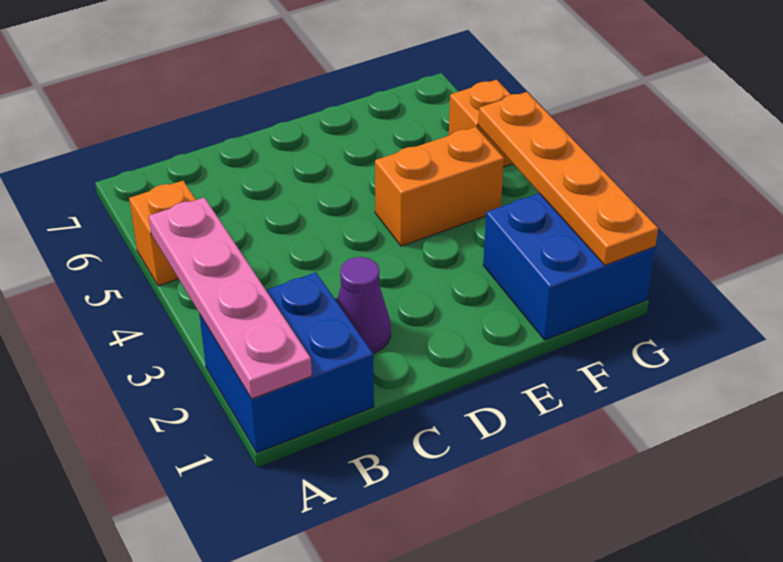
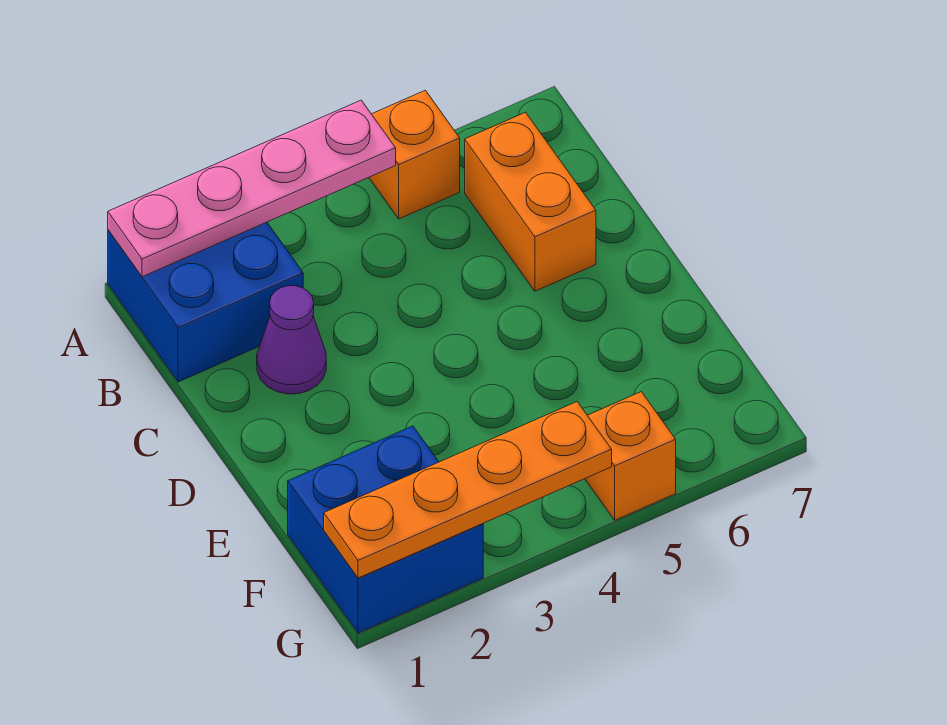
orange brick E4:F4 level 1 -> orange brick B6:C6 level 1

